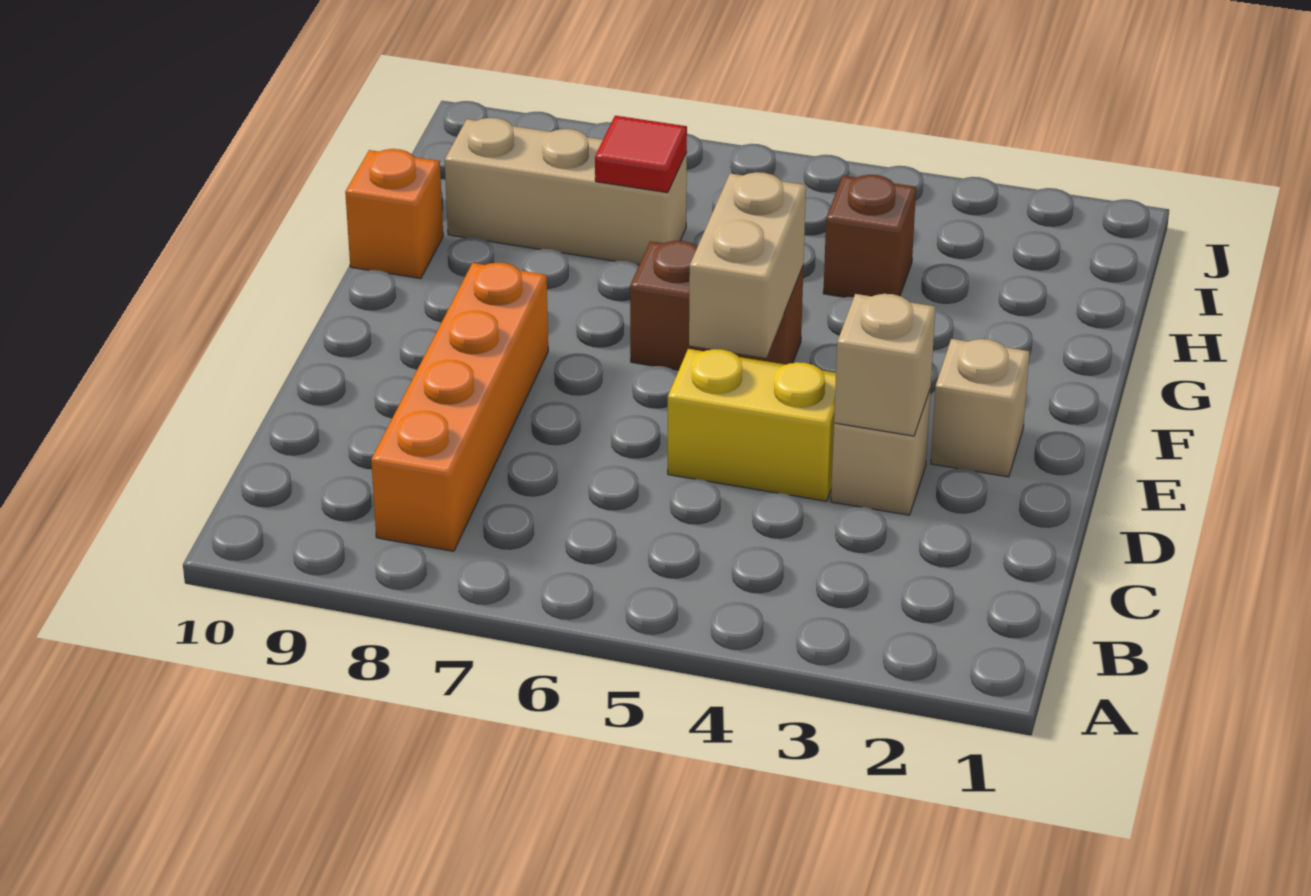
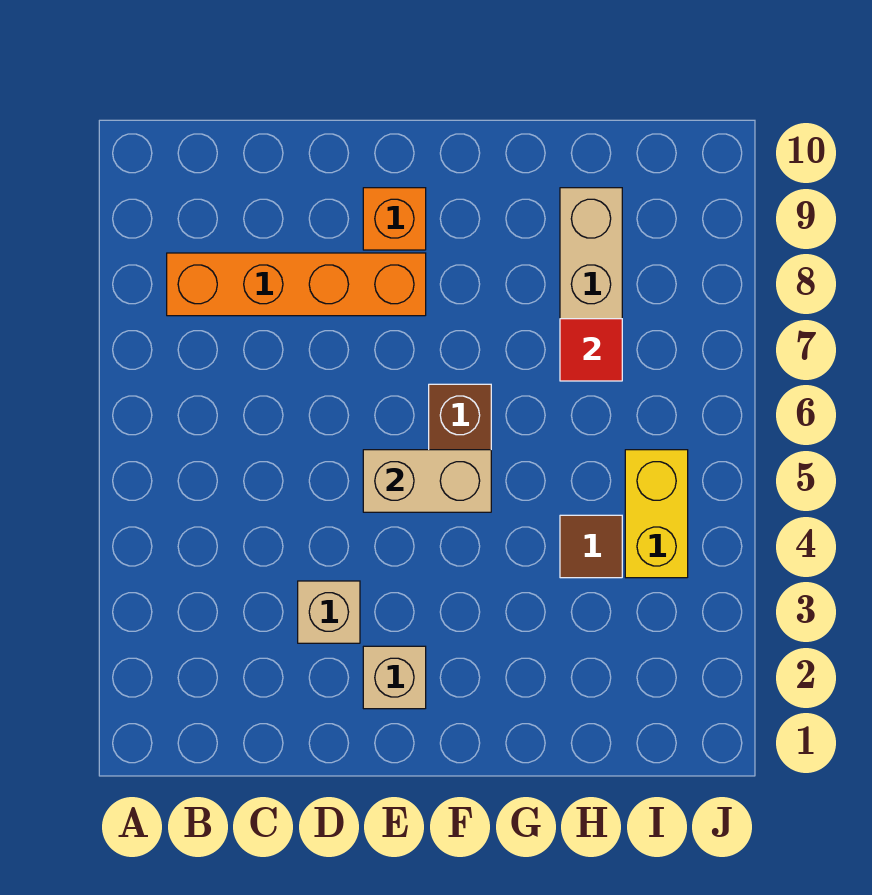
tan brick D3 level 2 -> none
yellow brick D4:D5 level 1 -> yellow brick I4:I5 level 1
orange brick G10 level 1 -> orange brick E9 level 1
brown brick H4 level 1 -> brown tile H4 level 1

